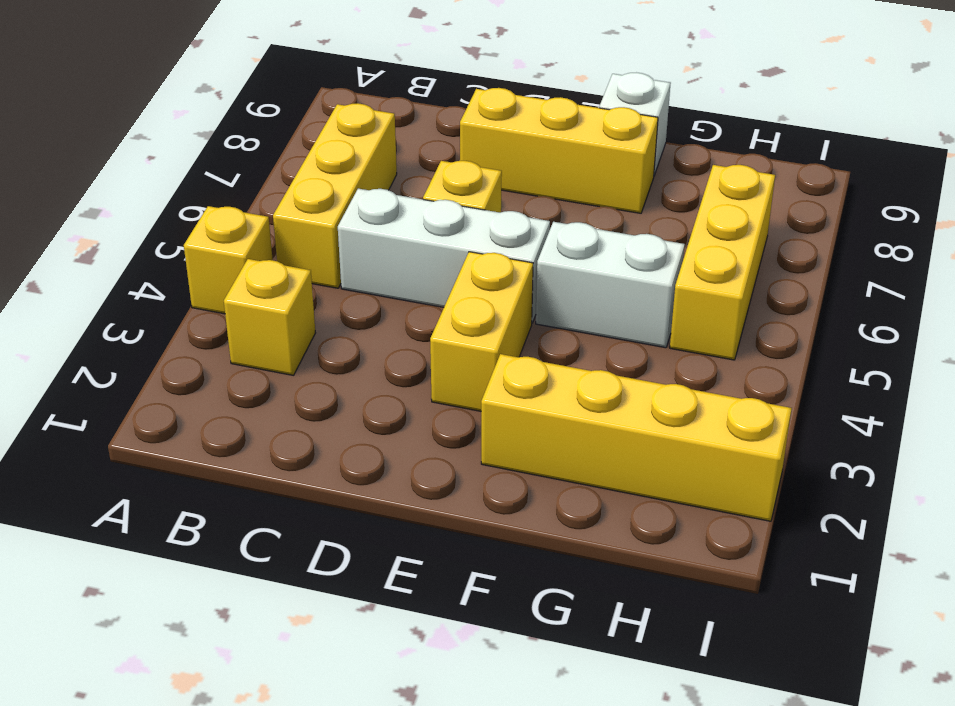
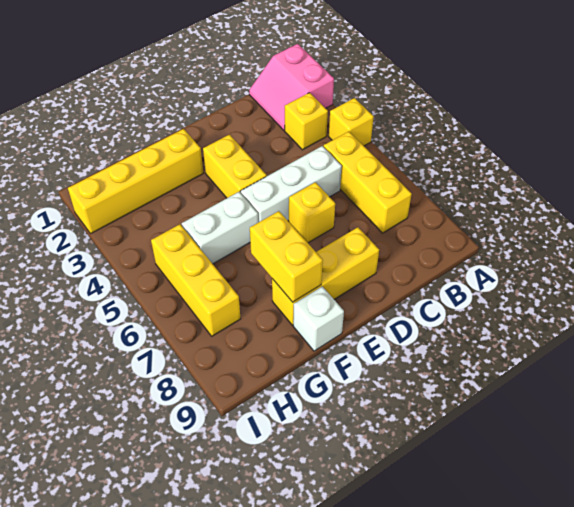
none -> pink slope A1:B2 level 1 top A
none -> yellow brick F7:F8 level 2

